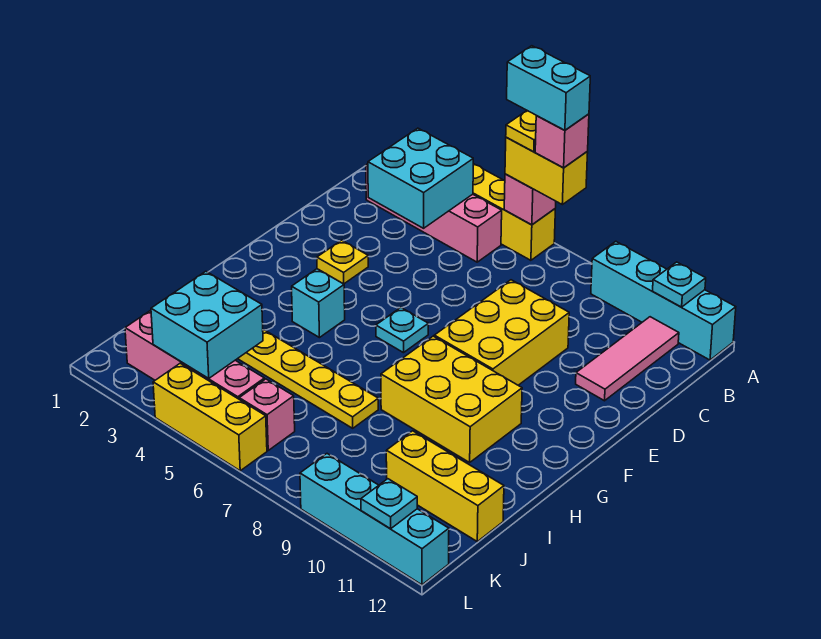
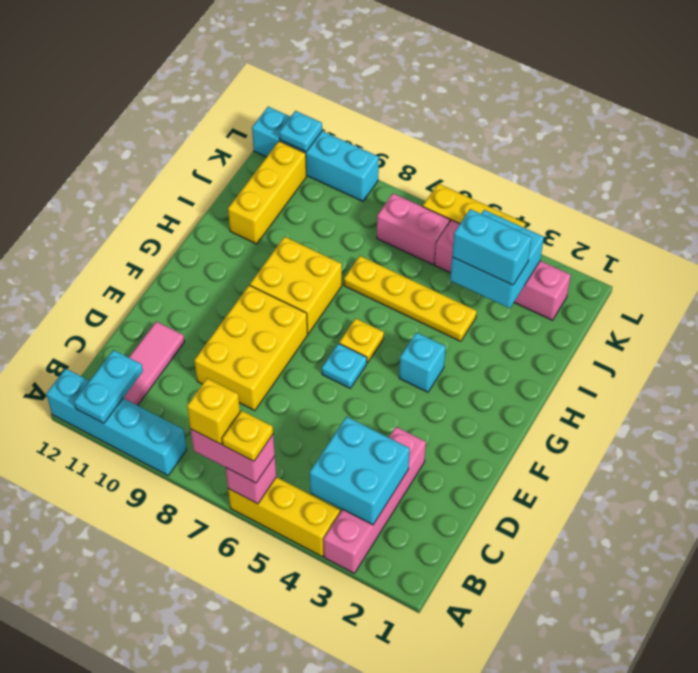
yellow brick A6:A7 level 3 -> pink brick A6:A7 level 3
cyan brick A6:A7 level 5 -> cyan brick J3:J4 level 3
pink brick A7 level 4 -> yellow brick A7 level 4
cyan plate A11 level 2 -> cyan plate A11:B11 level 2
pink brick B2:B5 level 1 -> pink brick A3:D3 level 1
yellow plate E3 level 1 -> yellow plate G6 level 1
yellow brick G8:H10 level 1 -> yellow brick G8:H9 level 1
yellow brick J10:J12 level 1 -> yellow brick I11:K11 level 1
pink brick K6 level 1 -> pink brick K6:K7 level 1

